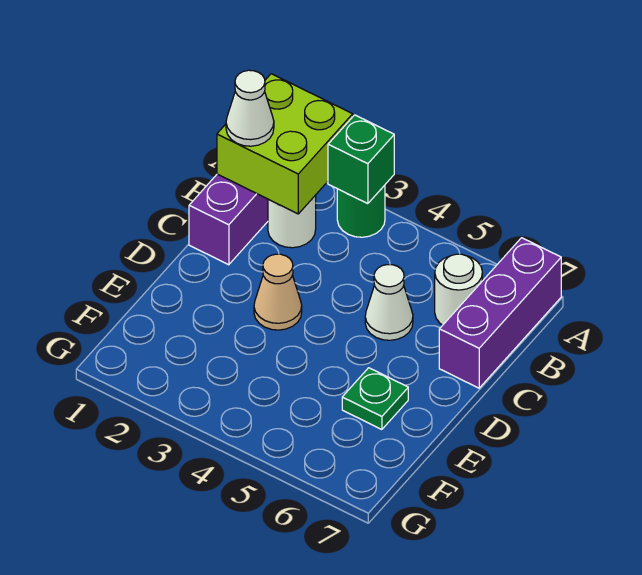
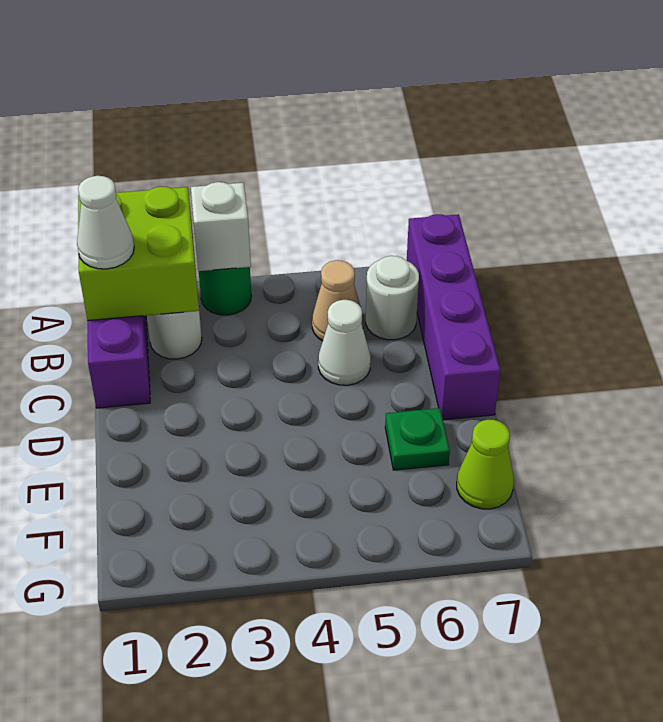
green brick A3 level 2 -> white brick A3 level 2
purple brick A7:C7 level 1 -> purple brick A7:D7 level 1
tan cone D3 level 1 -> tan cone B5 level 1
none -> lime cone F7 level 1

